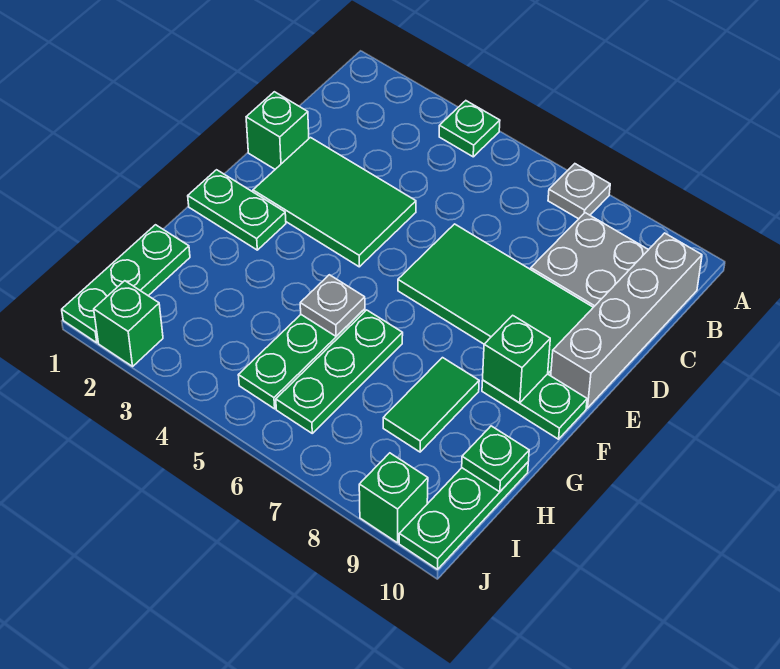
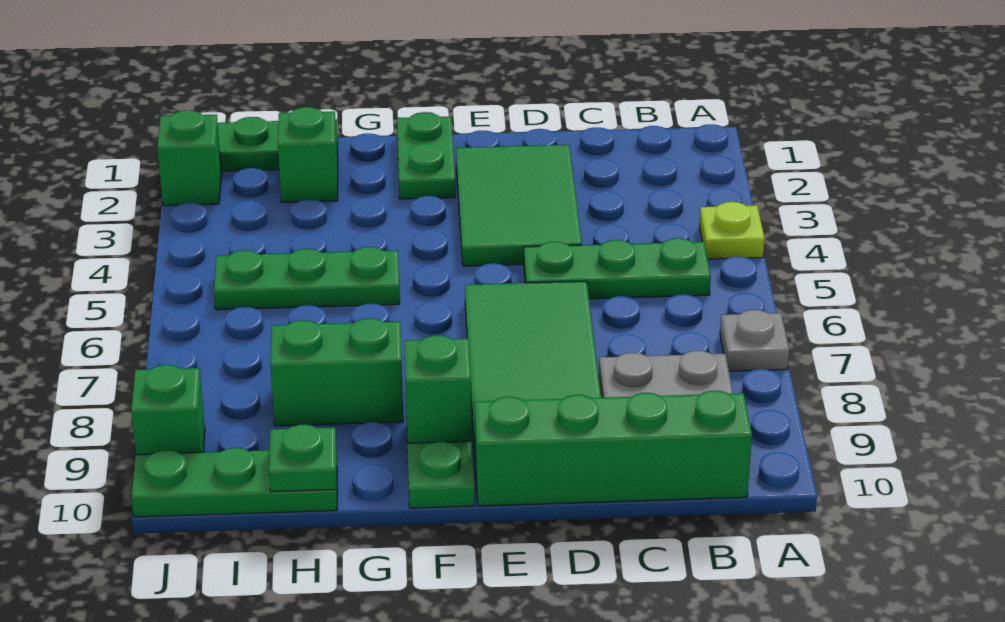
green plate A4 level 1 -> lime plate A4 level 1
grey brick B10:E10 level 1 -> green brick B10:E10 level 1
green brick D1 level 1 -> green brick H2 level 1
grey plate G5 level 2 -> none
green plate G6:I6 level 1 -> green plate B5:D5 level 1
green tile G8:H8 level 1 -> green brick G8:H8 level 1

